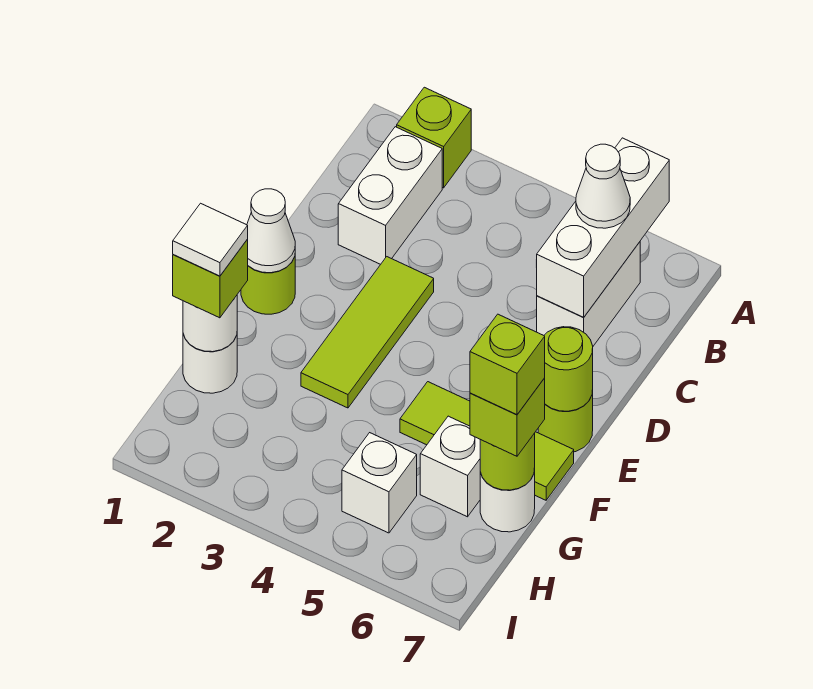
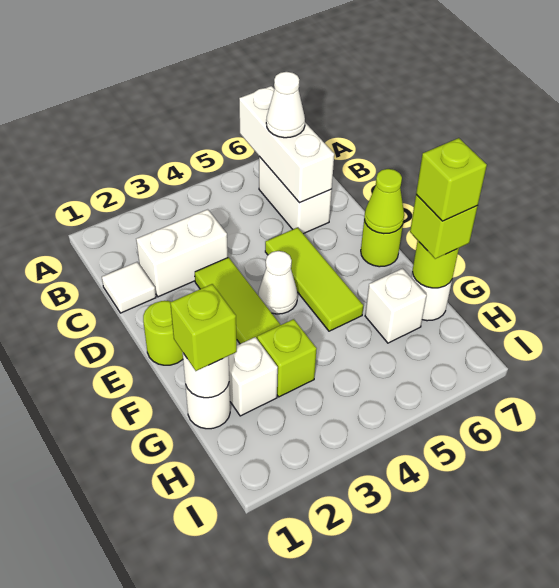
lime brick A2 level 1 -> lime brick G3 level 1
white brick B2:C2 level 1 -> white brick C2:C3 level 1
white cone E1 level 2 -> white cone E4 level 1
lime round brick E7 level 2 -> lime cone E7 level 2
lime tile F5:F7 level 1 -> lime tile D5:F5 level 1
white tile G1 level 4 -> white tile C1 level 1
white brick H5 level 1 -> white brick G2 level 1

